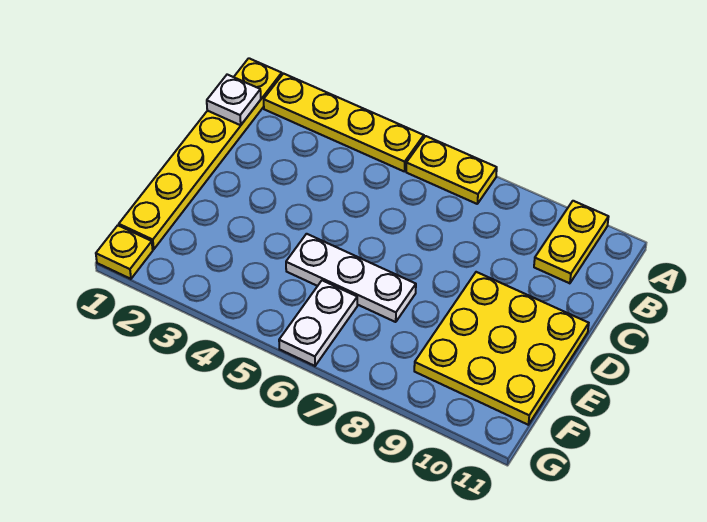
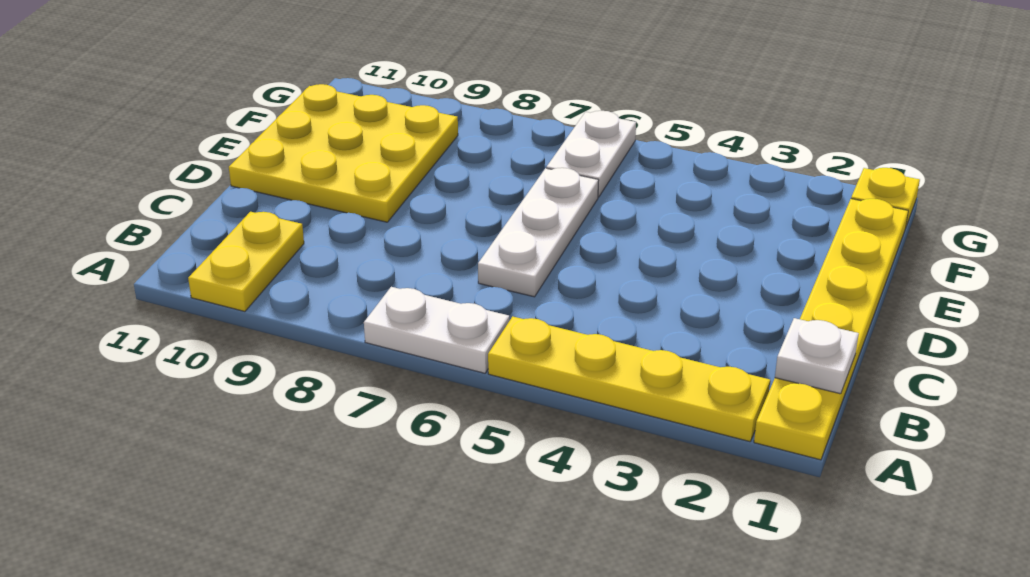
yellow plate A6:A7 level 1 -> white plate A6:A7 level 1
white plate E5:E7 level 1 -> white plate C6:E6 level 1

